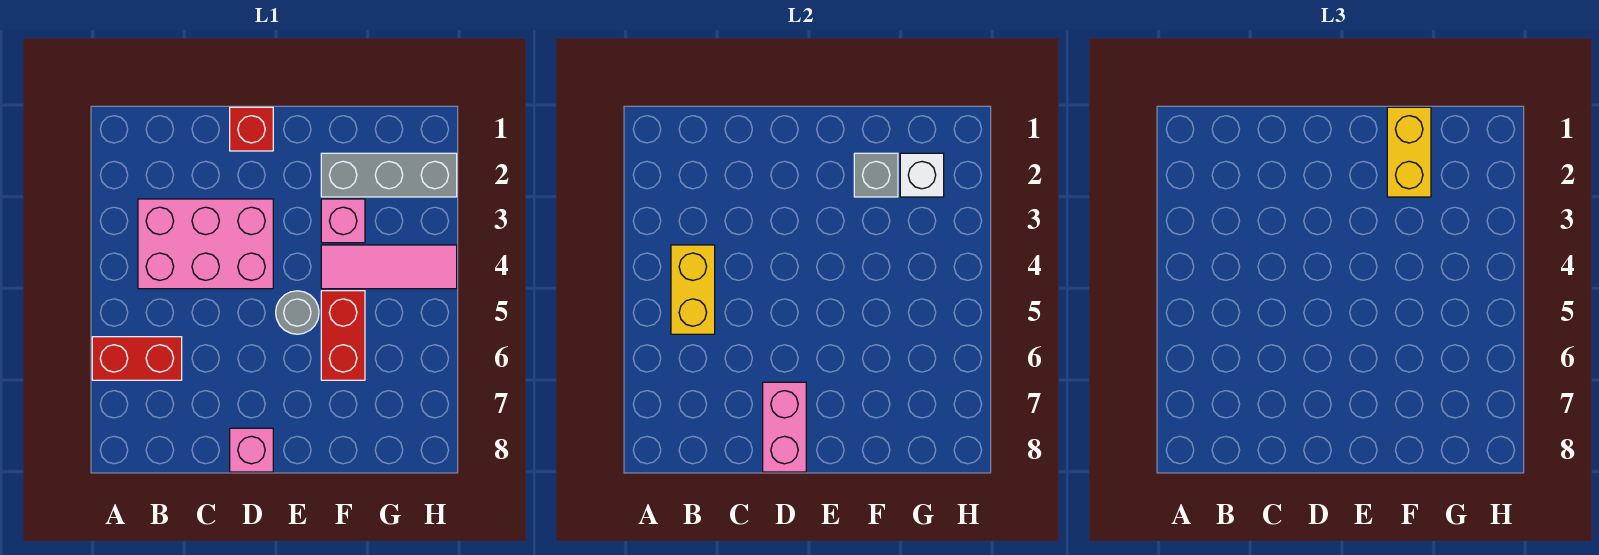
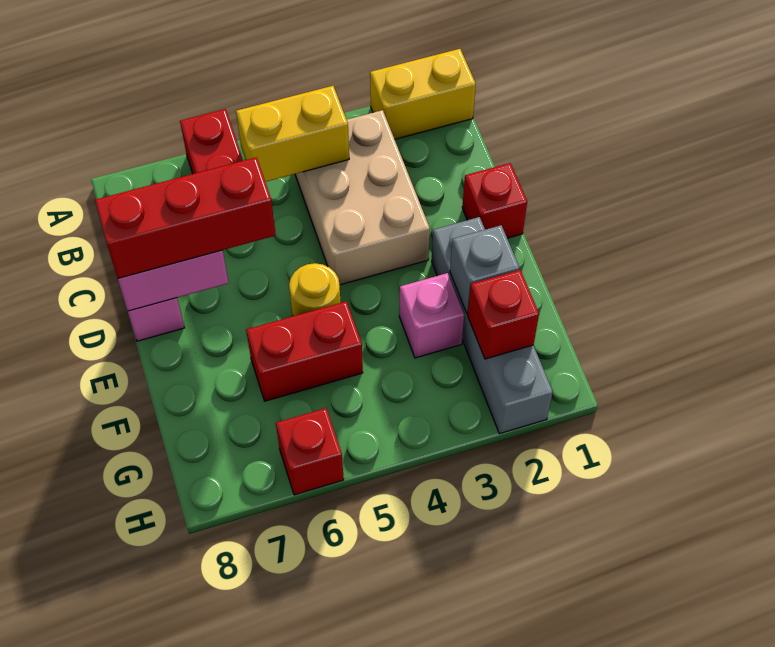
pink brick B3:D4 level 1 -> tan brick B3:D4 level 1
none -> red brick D6:D8 level 3
grey round brick E5 level 1 -> yellow round brick E5 level 1
yellow brick F1:F2 level 3 -> yellow brick A1:A2 level 1
grey brick F2:H2 level 1 -> grey brick E2:H2 level 1
pink tile F4:H4 level 1 -> none
white brick G2 level 2 -> red brick G2 level 2
none -> red brick H6 level 1

